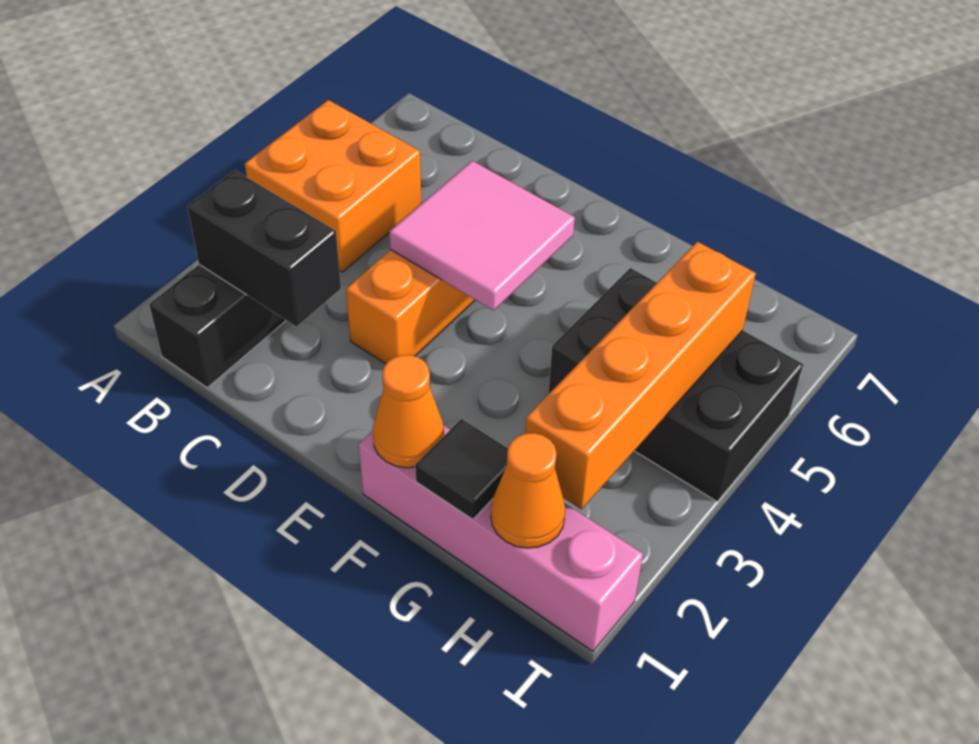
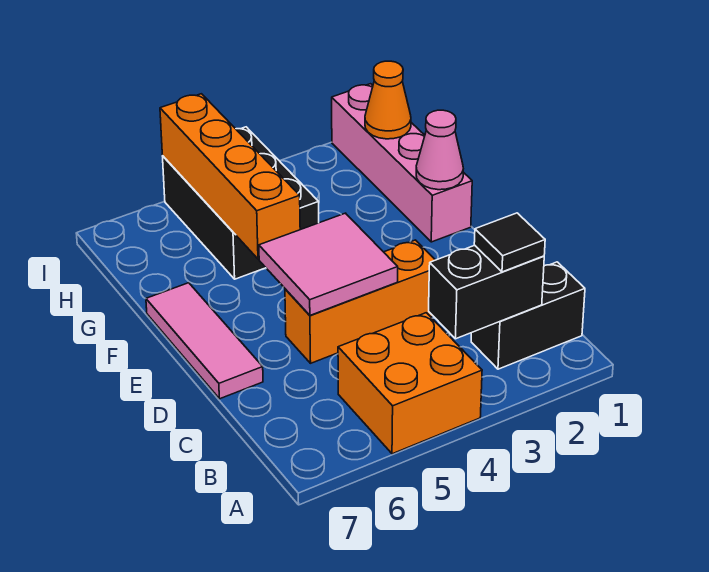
black brick B2:C2 level 2 -> black brick B2:B3 level 2
none -> pink tile D7:F7 level 1
orange cone F1 level 2 -> pink cone F1 level 2
black tile G1 level 2 -> black tile B2 level 3
orange brick H2:H5 level 2 -> orange brick F5:I5 level 2

